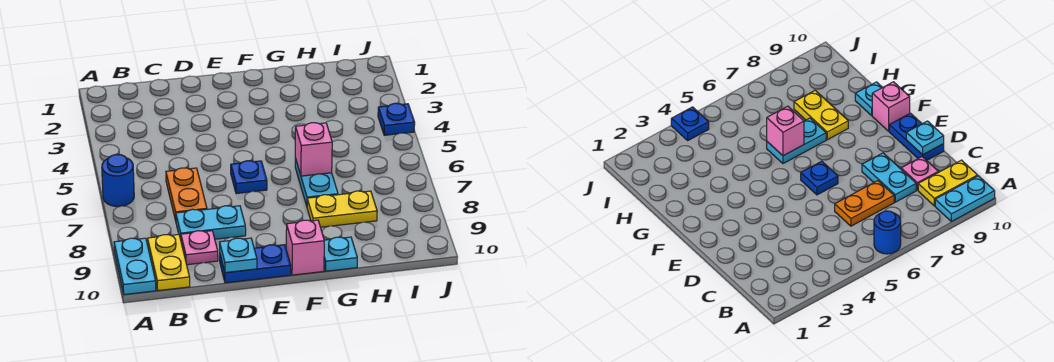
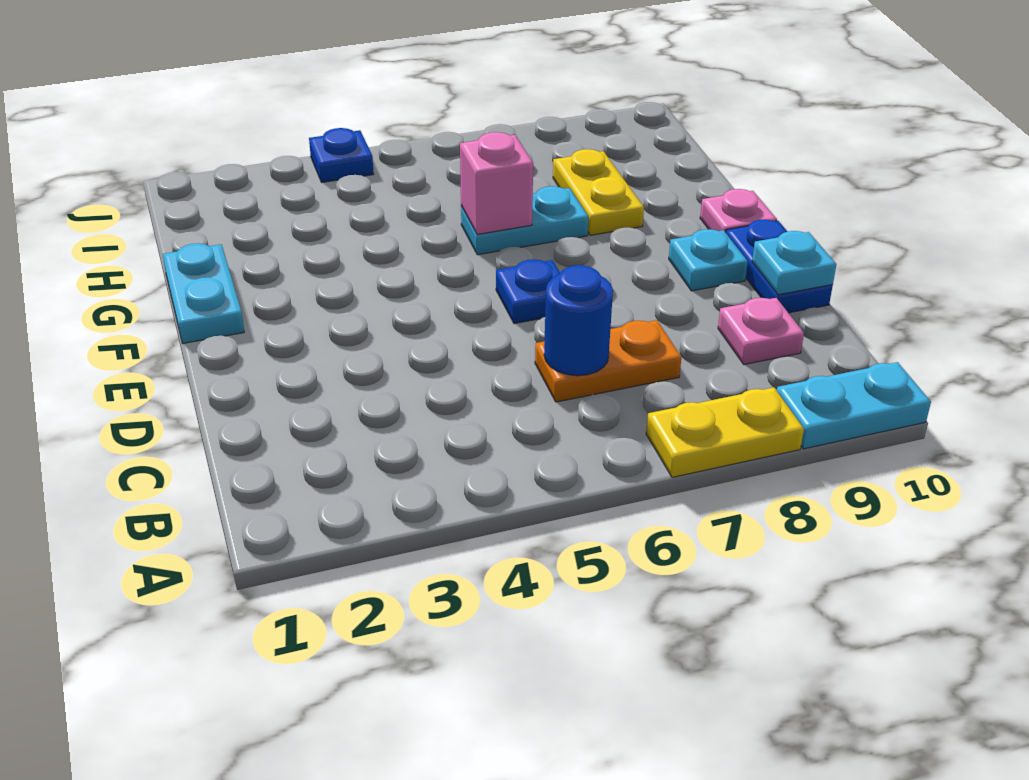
blue round brick A6 level 1 -> blue round brick C6 level 2
yellow plate B9:B10 level 1 -> yellow plate A7:A8 level 1
cyan plate C8:D8 level 1 -> cyan plate F1:G1 level 1
pink brick F10 level 1 -> pink plate F10 level 1
cyan plate G10 level 1 -> cyan plate E9 level 1

